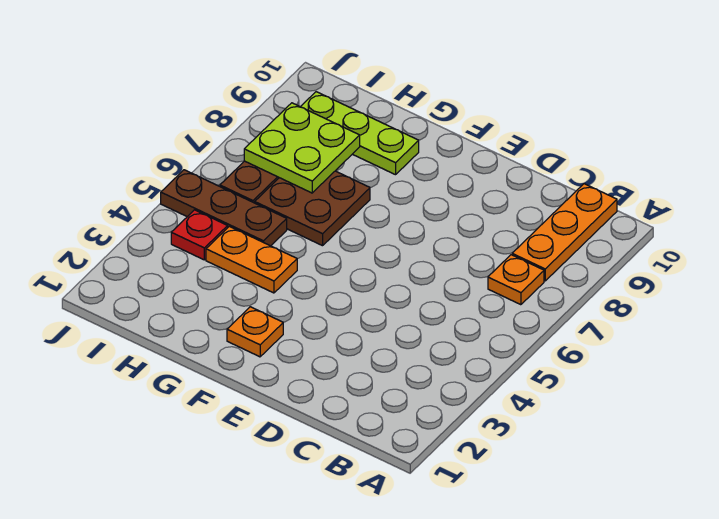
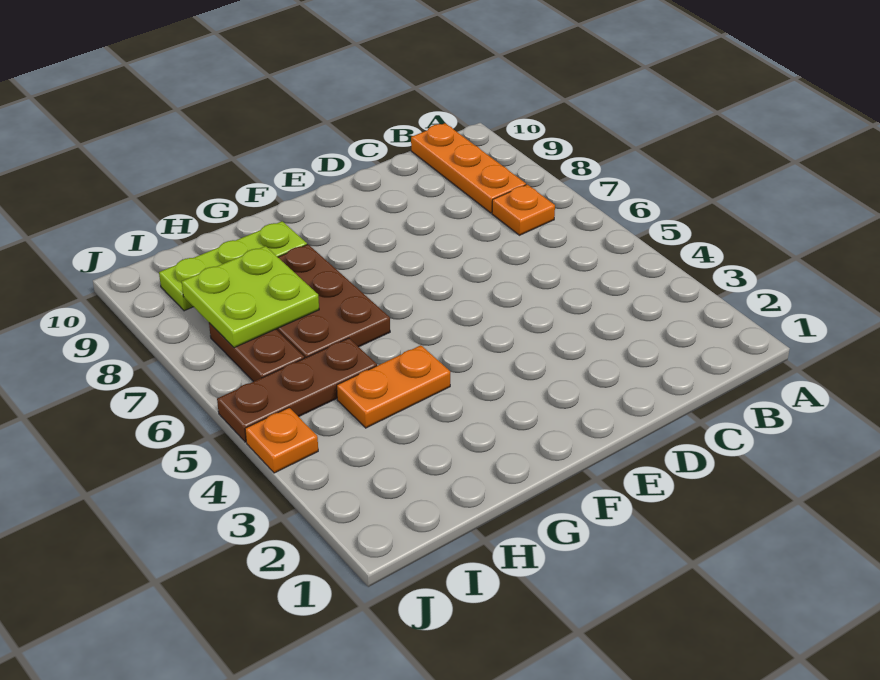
orange plate F2 level 1 -> orange plate J4 level 1
brown plate G6:H7 level 1 -> brown plate G6:H8 level 1
red plate I4 level 1 -> none

